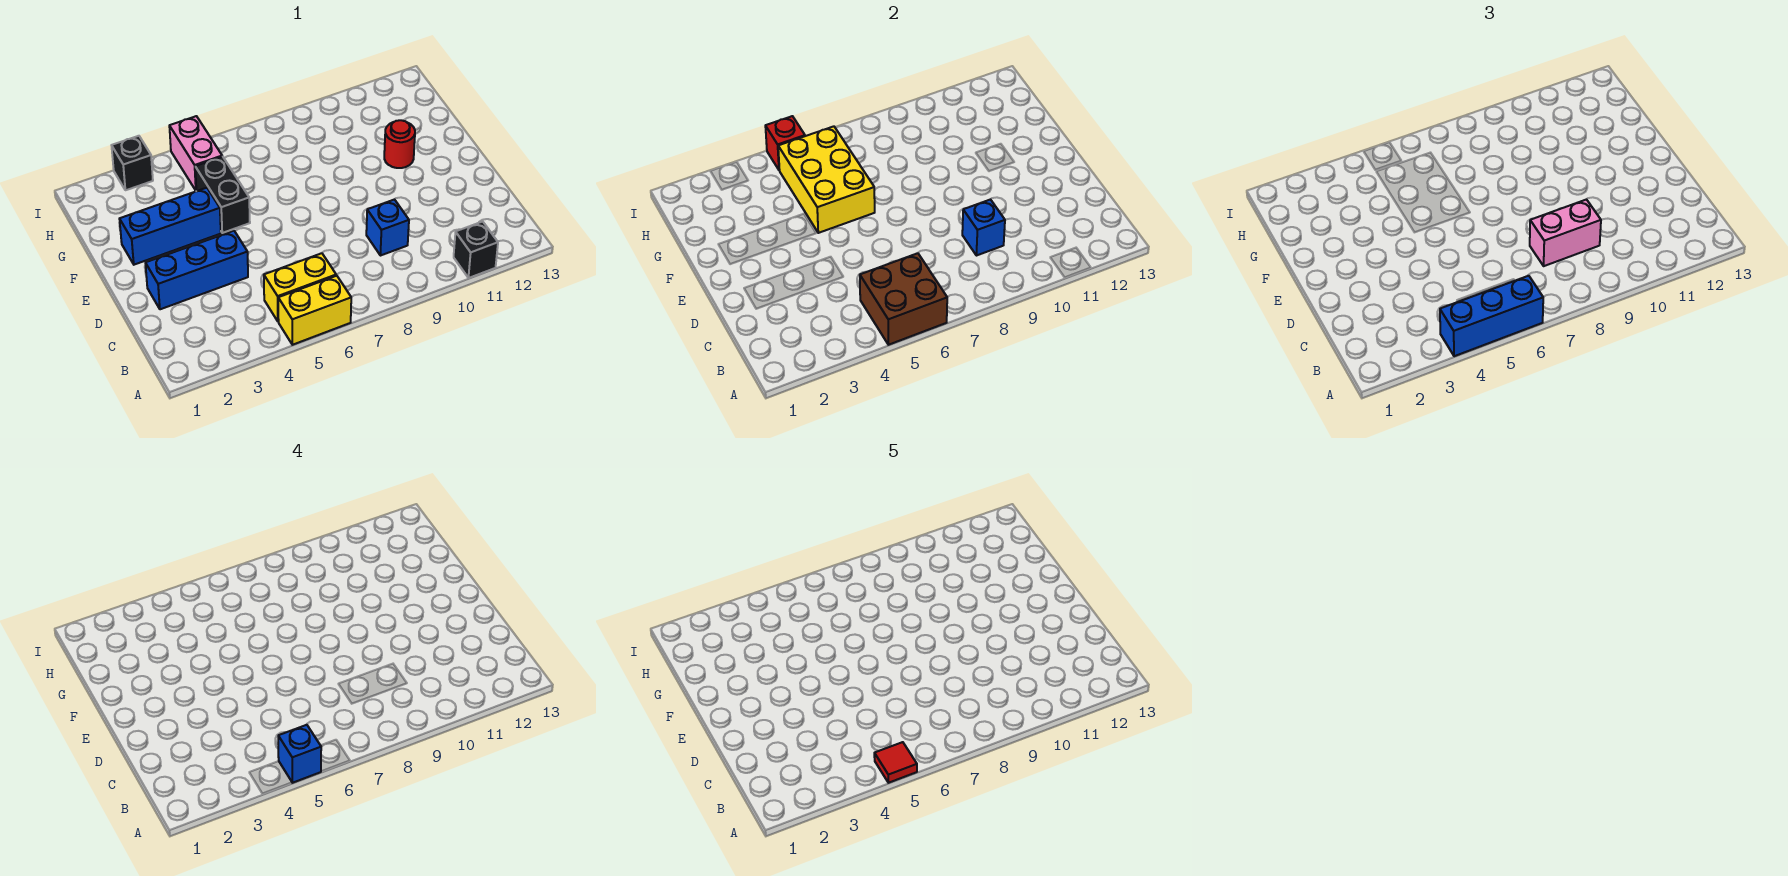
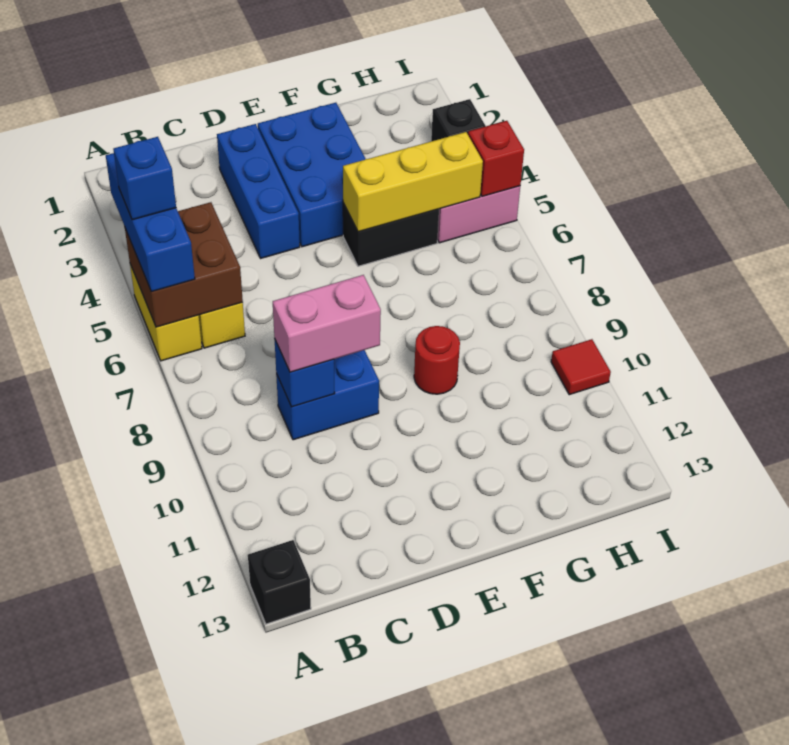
red tile A5 level 5 -> red tile I10 level 1
black brick A11 level 1 -> black brick A13 level 1
pink brick C8:C9 level 3 -> pink brick C9:D9 level 3
blue brick C9 level 1 -> blue brick C9:D9 level 1
blue brick F2:F4 level 1 -> blue brick E2:F4 level 1
yellow brick F5:H6 level 2 -> yellow brick F5:H5 level 2
red round brick F11 level 1 -> red round brick F9 level 1

